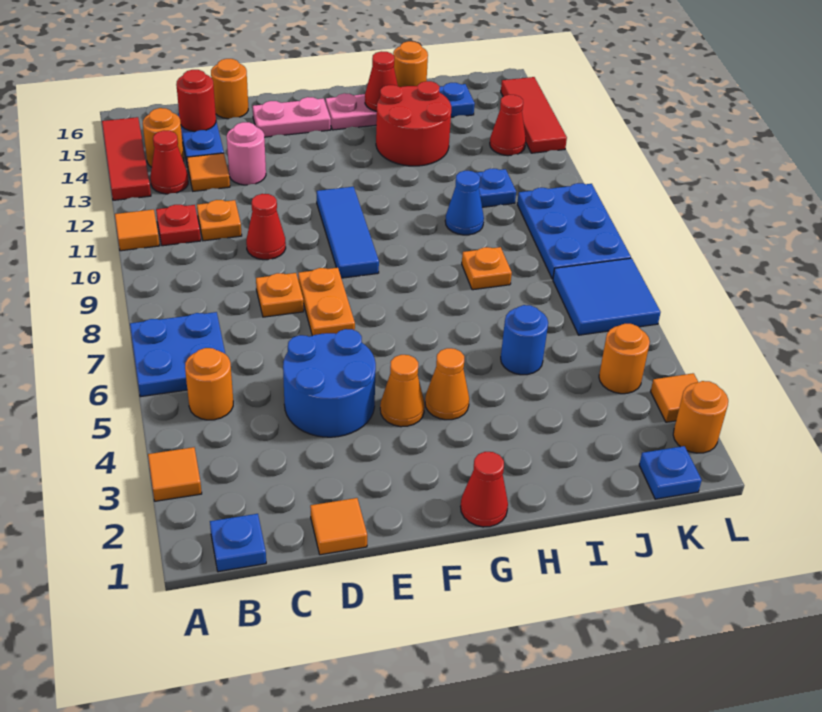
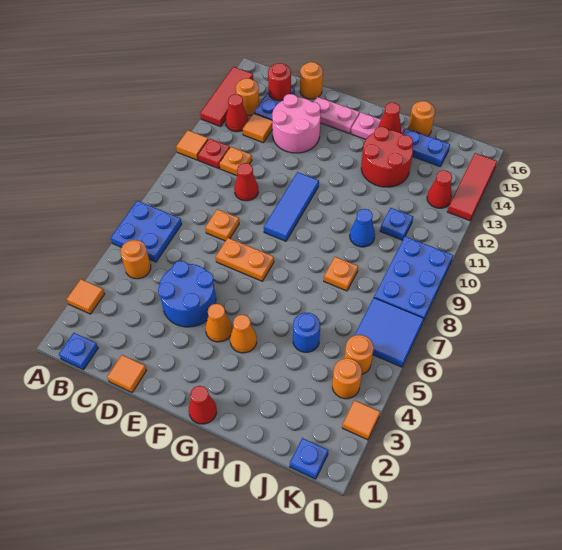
pink round brick D13 level 1 -> pink round brick D13:E14 level 1
orange plate E7:E8 level 1 -> orange plate E7:F7 level 1
orange round brick L2 level 1 -> orange round brick K5 level 1

